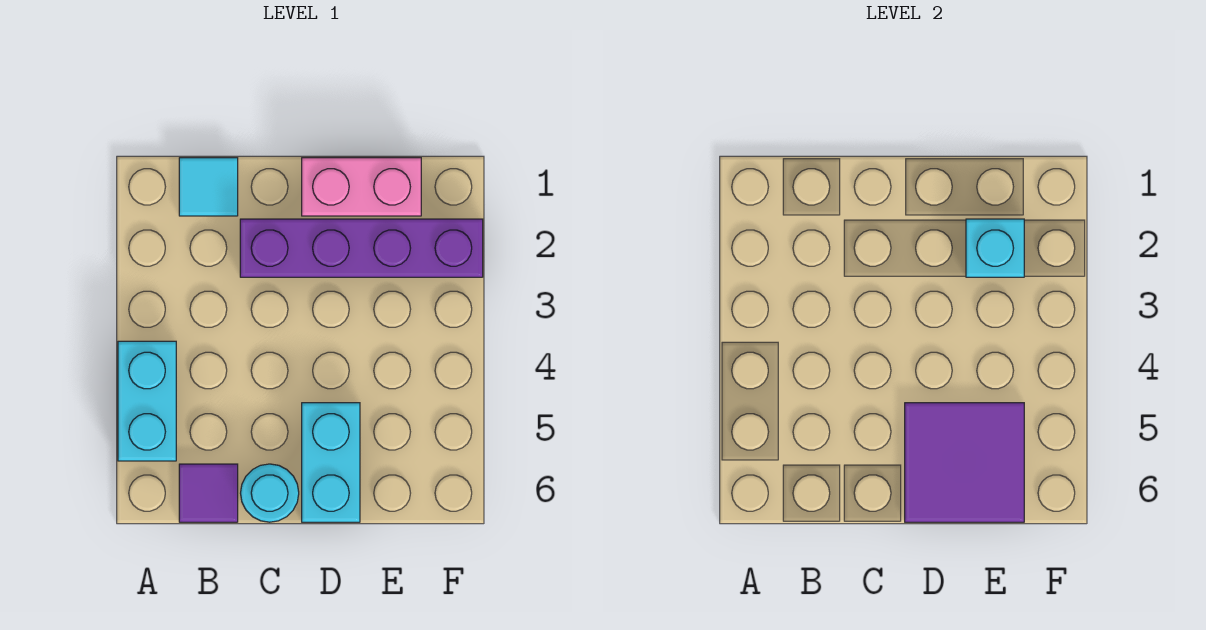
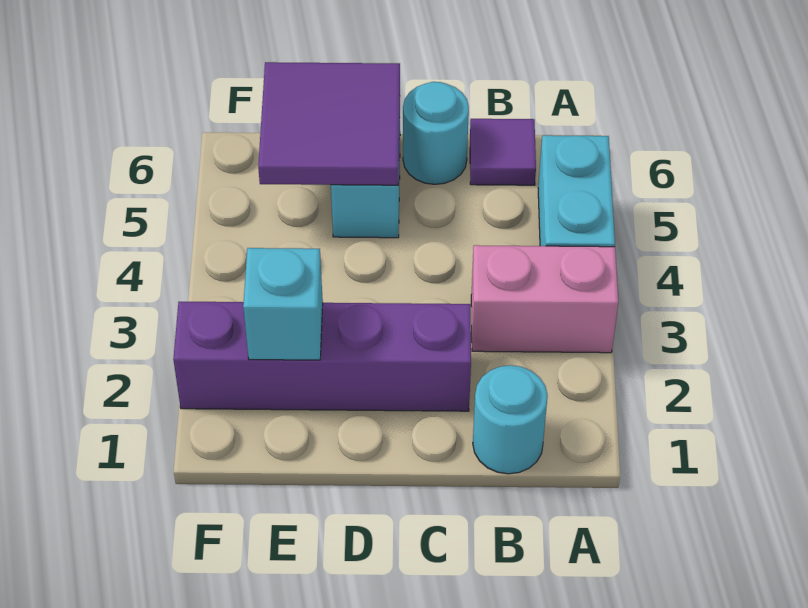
cyan tile B1 level 1 -> cyan round brick B1 level 1
pink brick D1:E1 level 1 -> pink brick A3:B3 level 1

